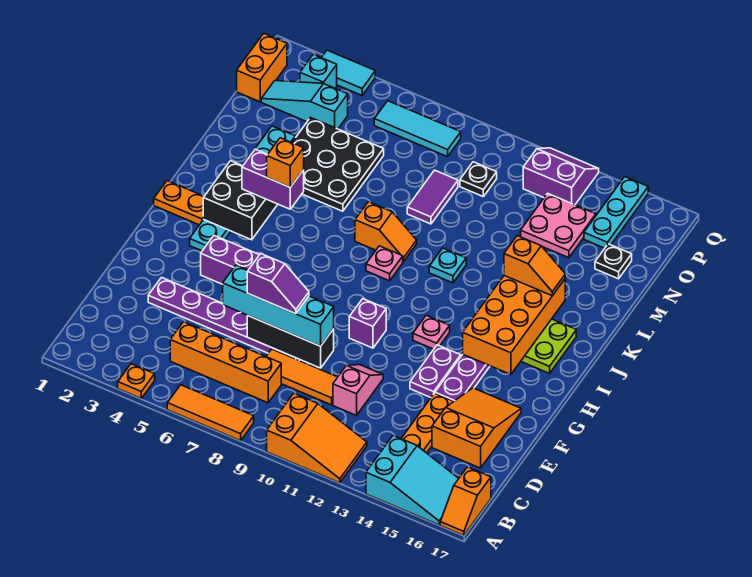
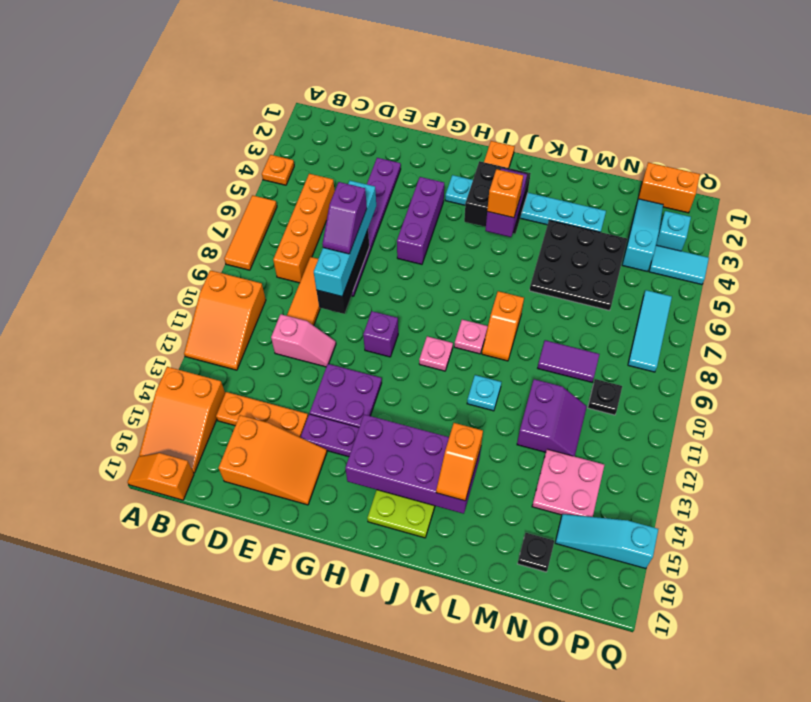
cyan slope A14:B16 level 1 top 14 -> orange slope A14:B16 level 1 top 14
purple plate F13:G13 level 1 -> purple plate F12:G13 level 1
pink plate H12 level 1 -> pink plate I10 level 1
orange brick H14:K15 level 2 -> purple brick H14:K15 level 2
cyan plate O15:Q15 level 1 -> cyan slope O15:Q15 level 1 top Q
purple slope P12:Q13 level 1 top P -> purple slope M11:N12 level 1 top M
cyan tile Q3:Q4 level 1 -> cyan tile P4:Q4 level 1

